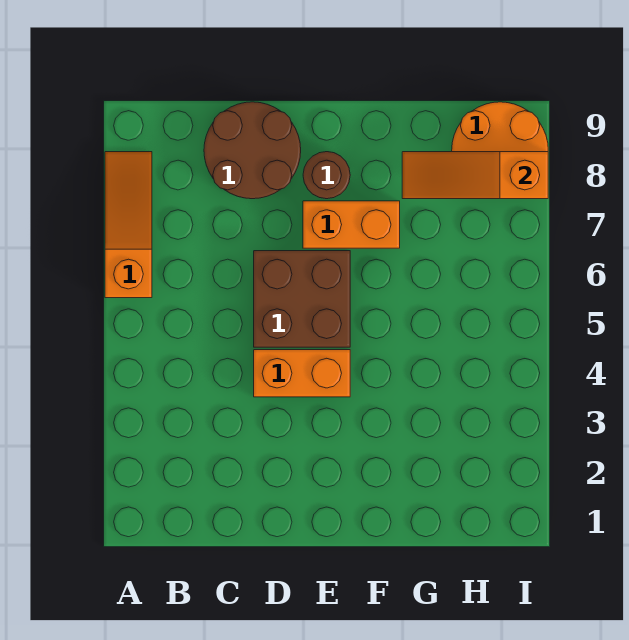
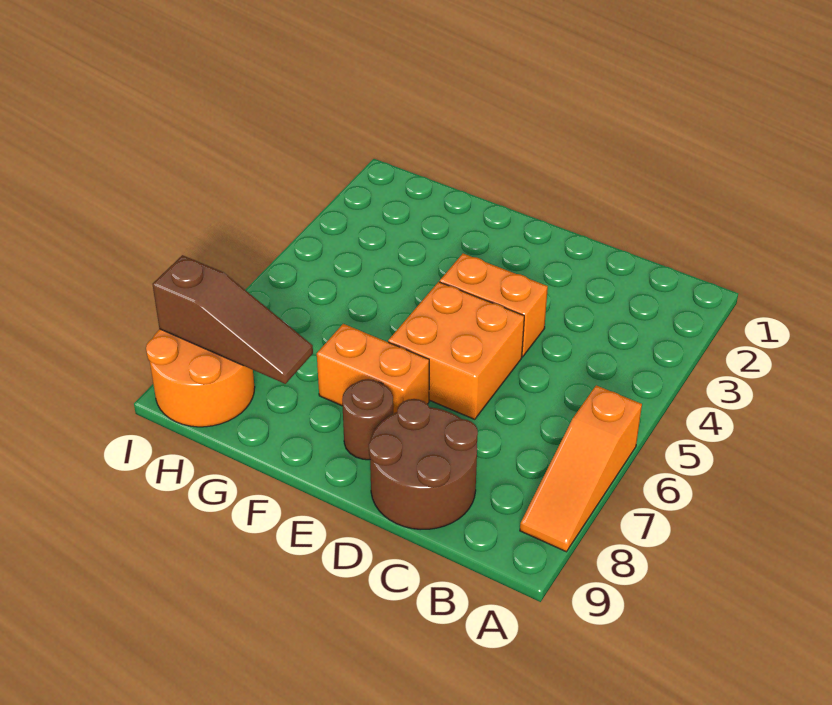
brown brick D5:E6 level 1 -> orange brick D5:E6 level 1
orange slope G8:I8 level 2 top I -> brown slope G8:I8 level 2 top I

